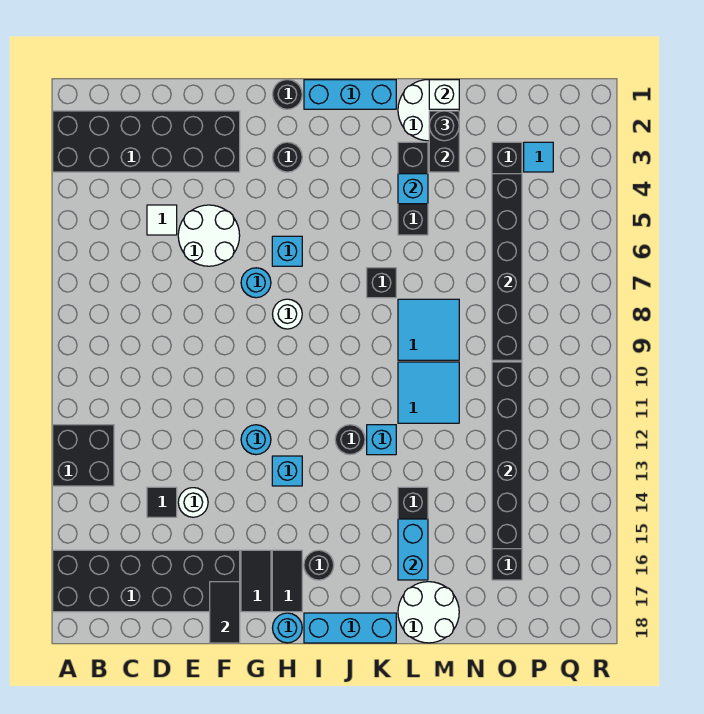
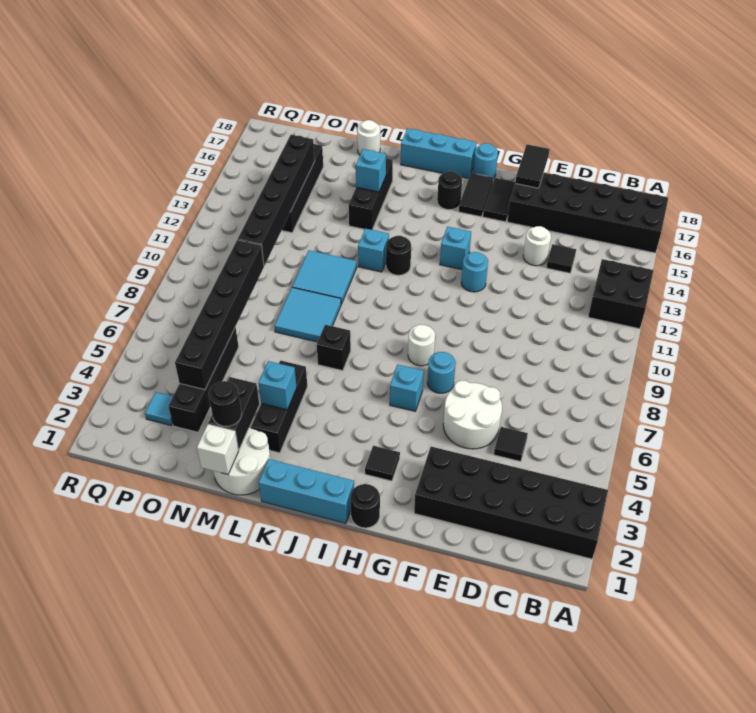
white tile D5 level 1 -> black tile D5 level 1
black round brick H3 level 1 -> black tile H3 level 1
cyan brick L15:L16 level 2 -> cyan brick L15 level 2
white round brick L17:M18 level 1 -> white round brick M18 level 1

